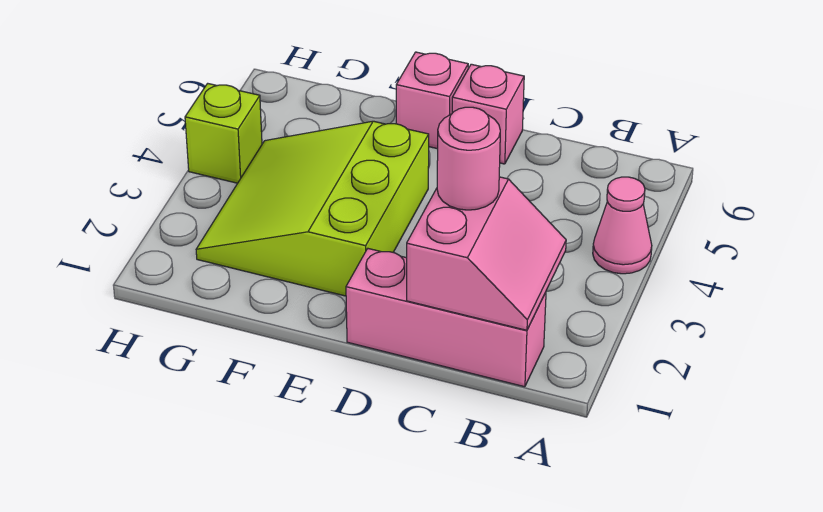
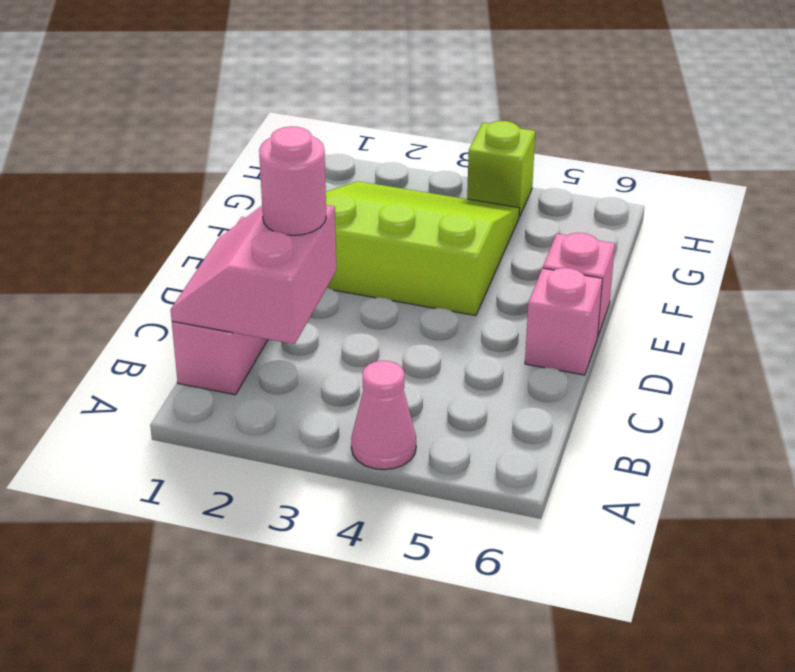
pink slope B1:C2 level 2 top C -> pink slope B1:C2 level 2 top 2

